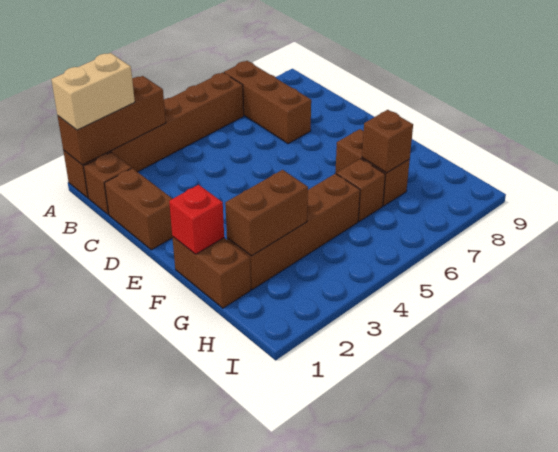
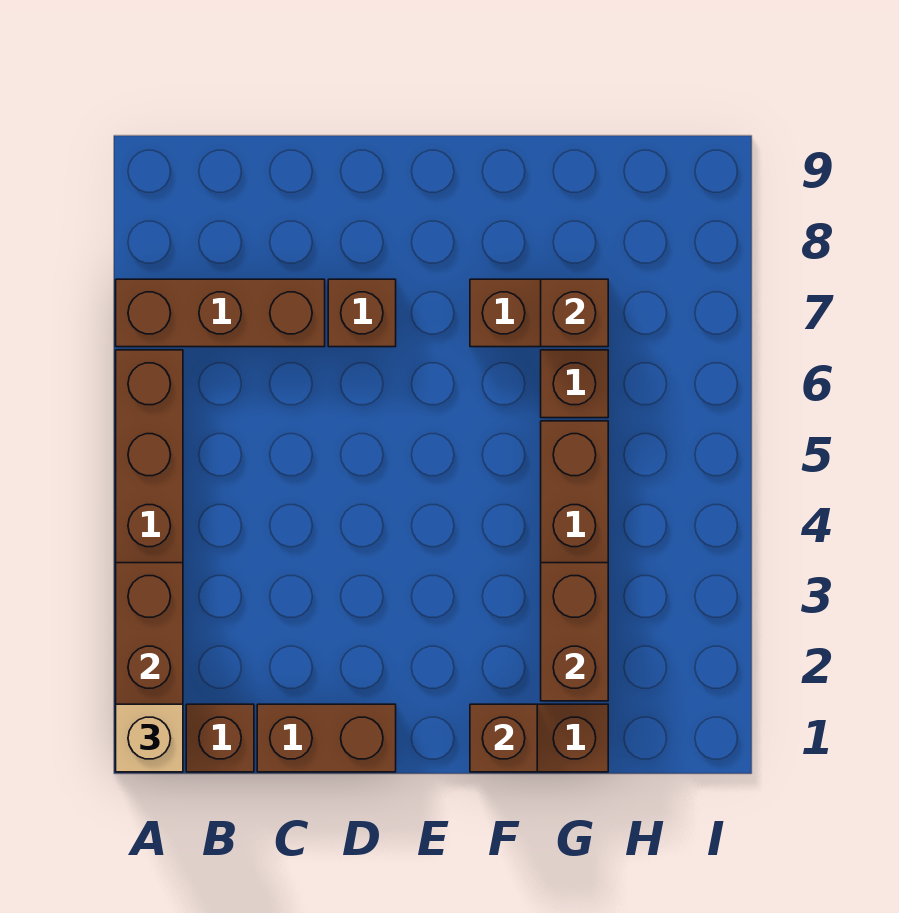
tan brick A1:A2 level 3 -> tan brick A1 level 3
none -> brown brick D7 level 1
red brick F1 level 2 -> brown brick F1 level 2

